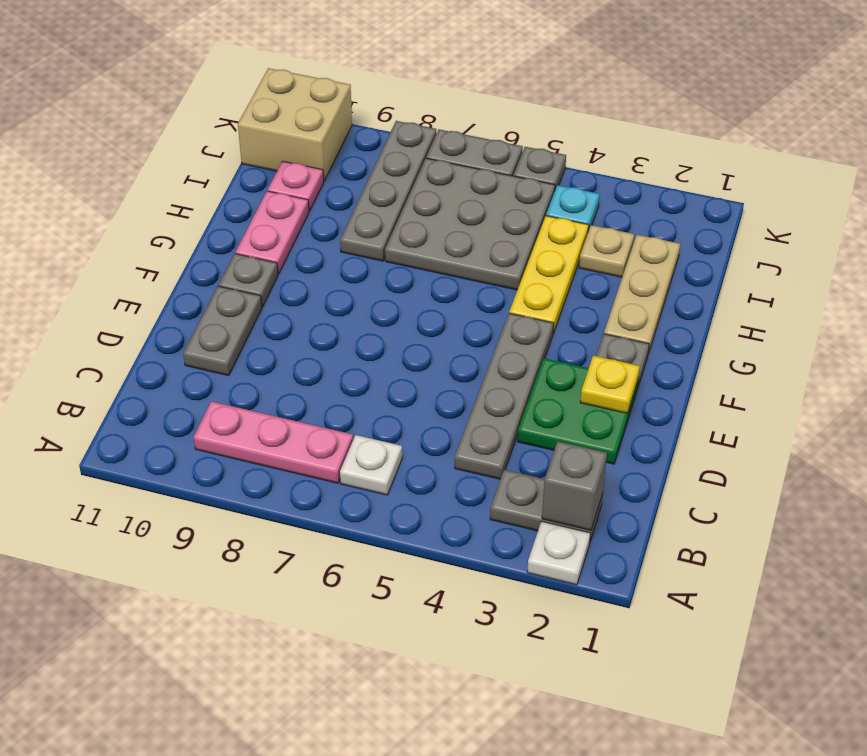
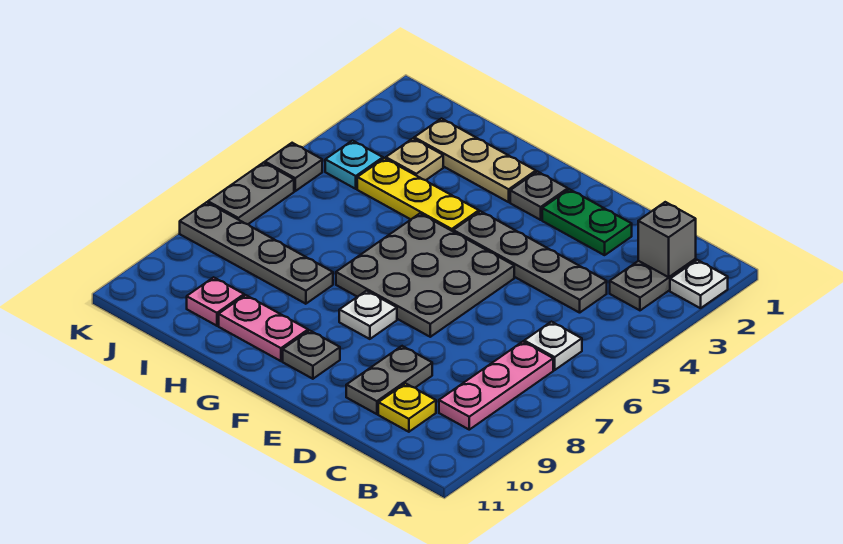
green plate D2:E3 level 1 -> green plate D2:E2 level 1
grey plate D10:E10 level 1 -> grey plate D9:D10 level 1
yellow plate E2 level 2 -> yellow plate C10 level 1
none -> white plate F8 level 1
grey plate H5:J7 level 1 -> grey plate E5:G7 level 1
tan brick J10:K11 level 1 -> none

